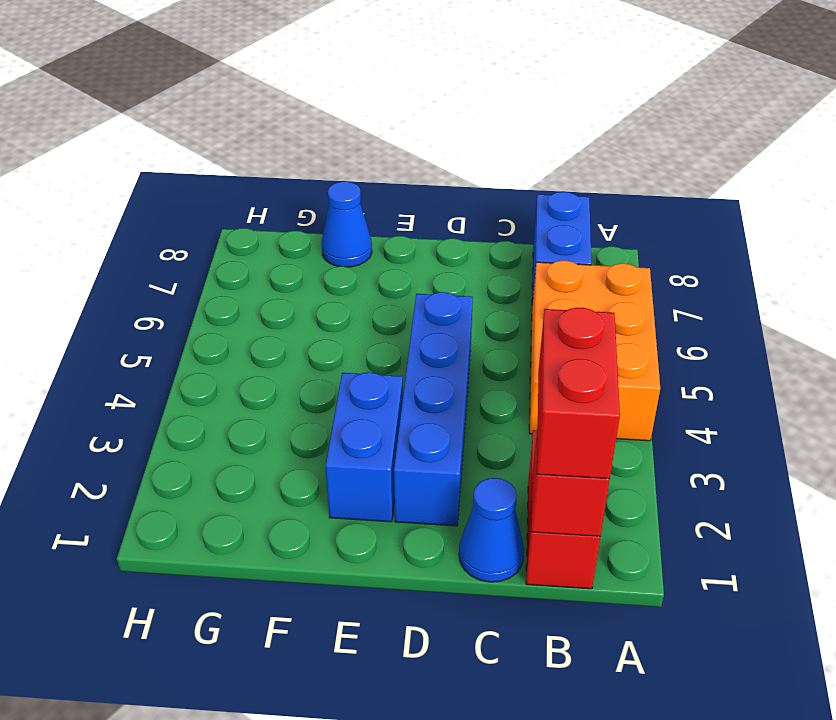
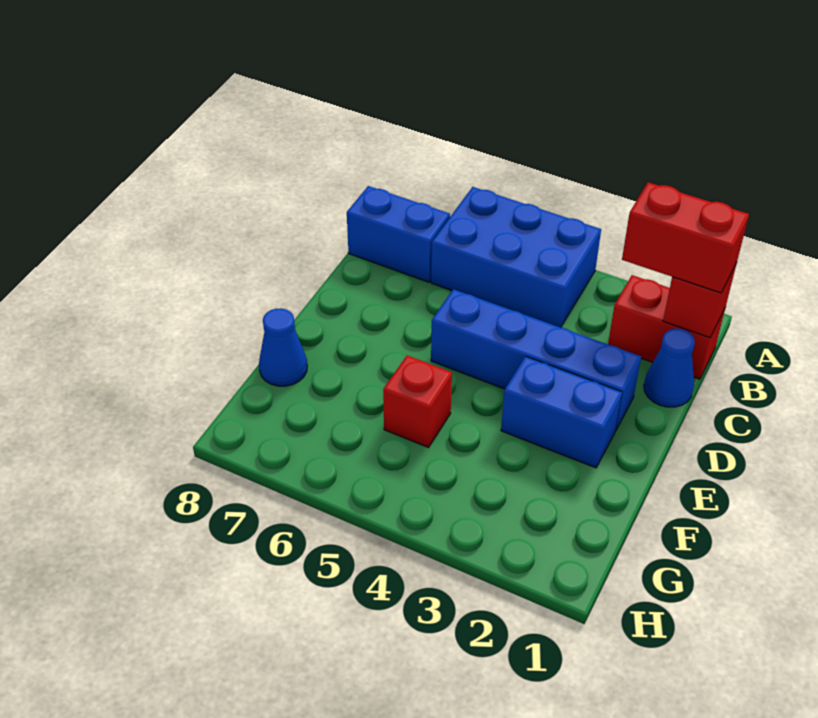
orange brick A4:B6 level 1 -> blue brick A4:B6 level 1
none -> red brick F5 level 1

